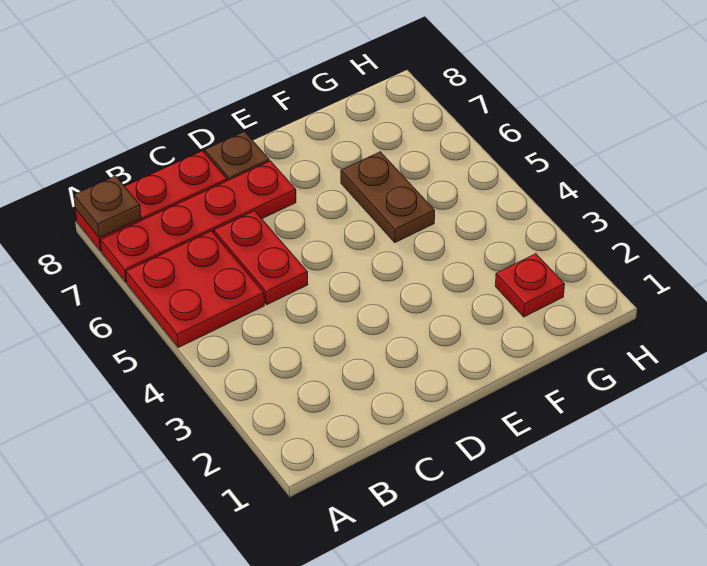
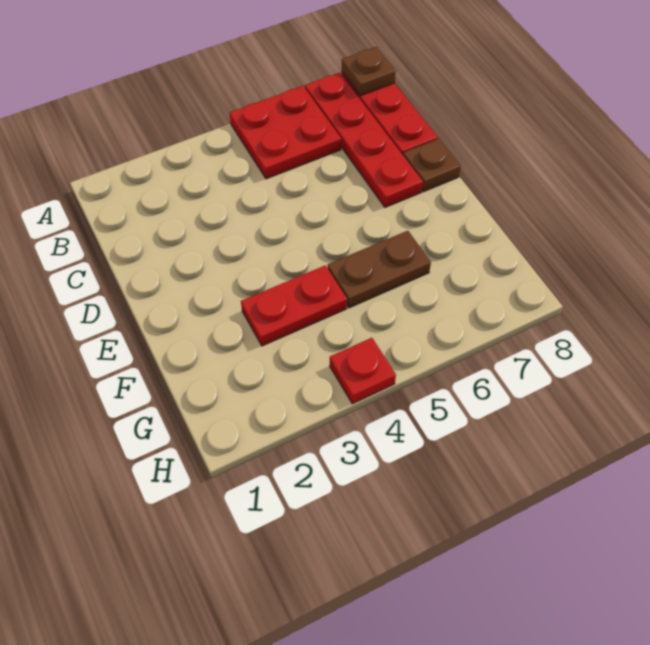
red plate C5:C6 level 1 -> red plate F3:F4 level 1
red plate G2 level 1 -> red plate H4 level 1

